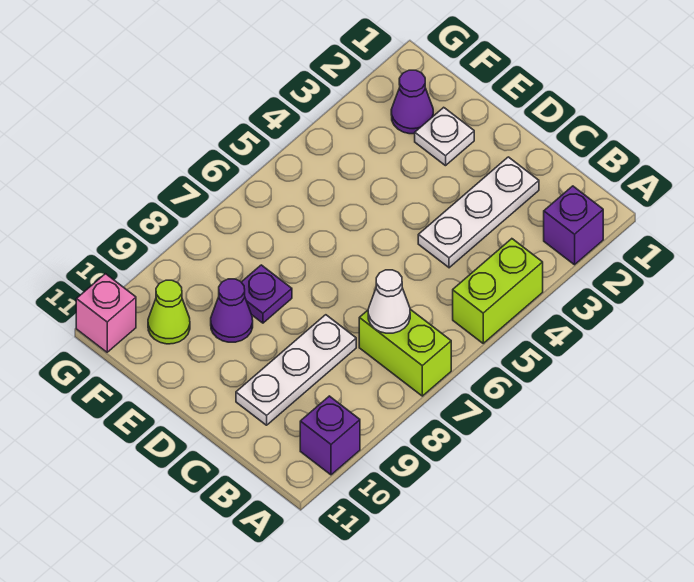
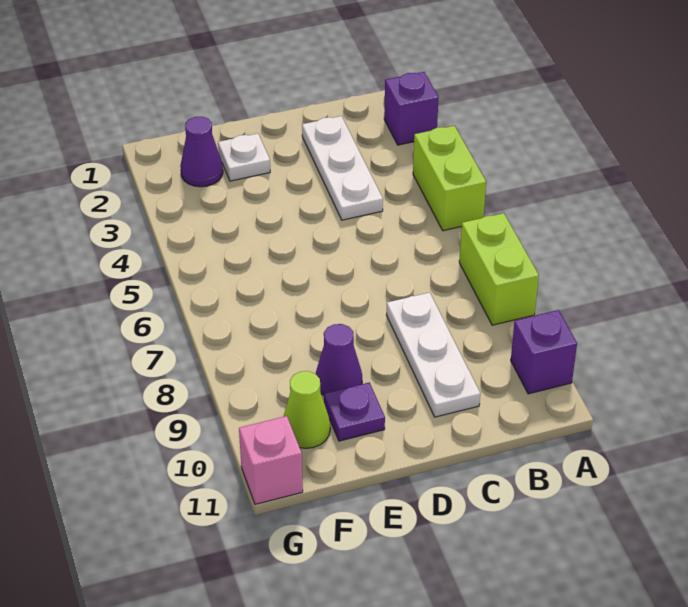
lime brick A7:B7 level 1 -> lime brick A7:A8 level 1
white cone B7 level 2 -> none
purple plate E8 level 1 -> purple plate E10 level 1

